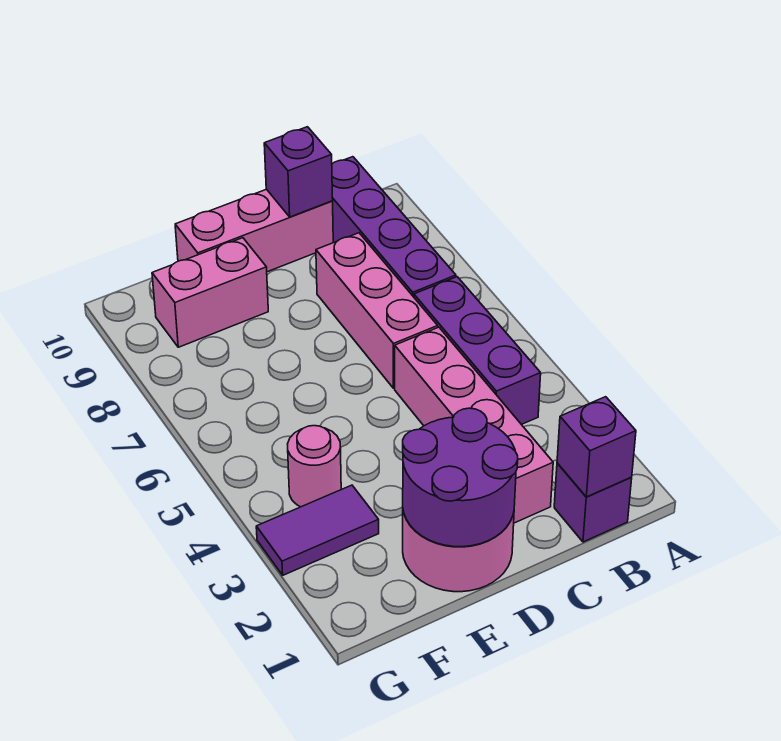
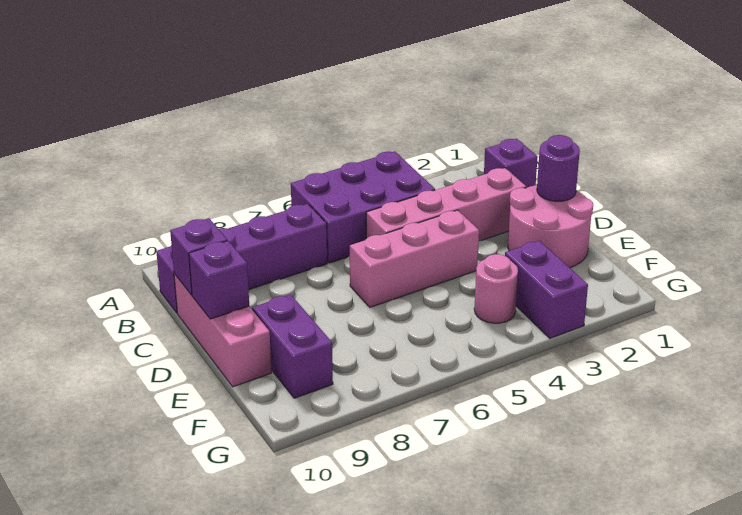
purple brick B1 level 2 -> purple brick D10 level 2
purple brick B4:B6 level 1 -> purple brick A4:B6 level 1
pink brick C6:C8 level 1 -> pink brick D4:D6 level 1
purple round brick D1:E2 level 2 -> purple round brick D1 level 2
pink brick E9:F9 level 1 -> purple brick E9:F9 level 1
purple tile F3:G3 level 1 -> purple brick F3:G3 level 1

